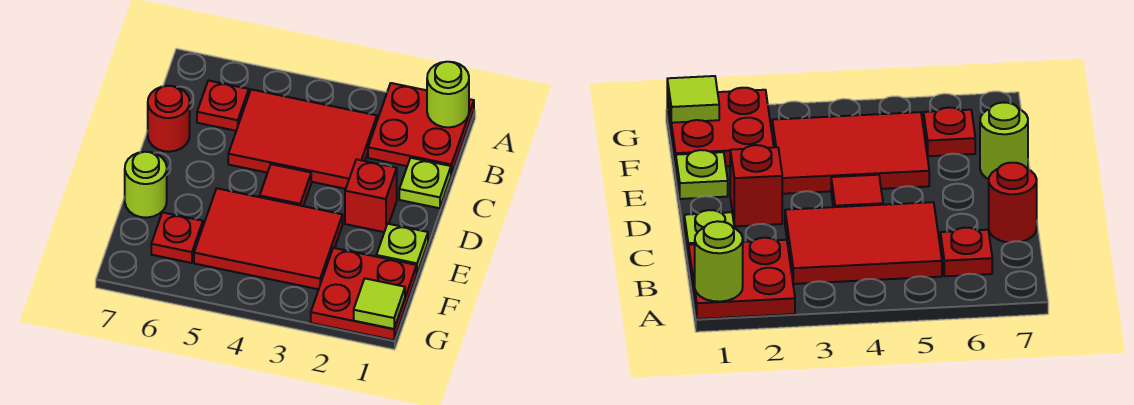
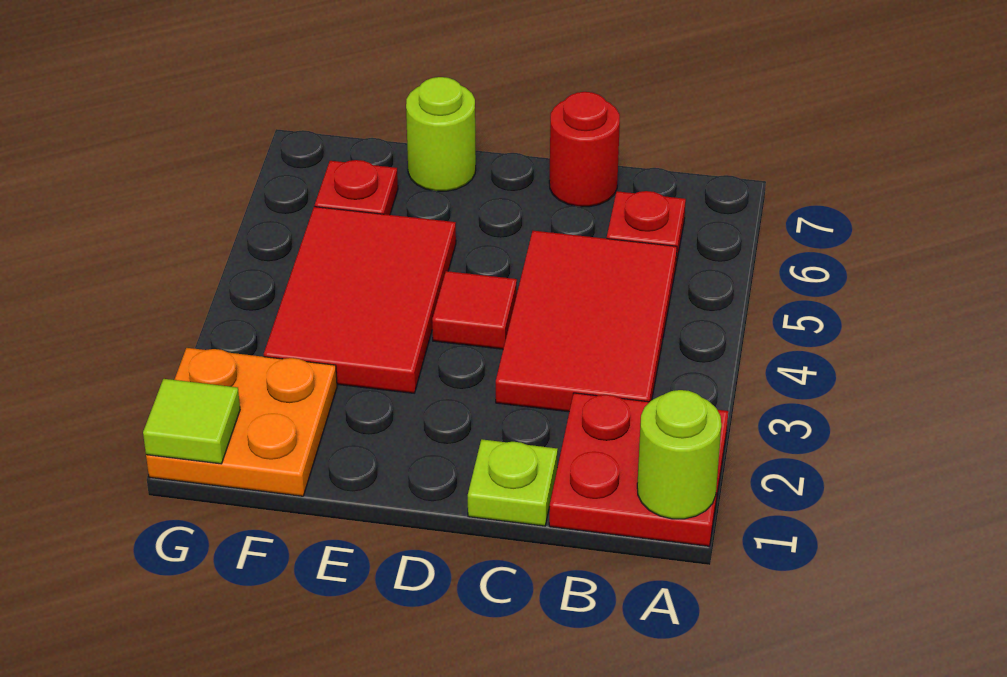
red brick D2 level 1 -> none
lime plate E1 level 1 -> none
red plate F1:G2 level 1 -> orange plate F1:G2 level 1

